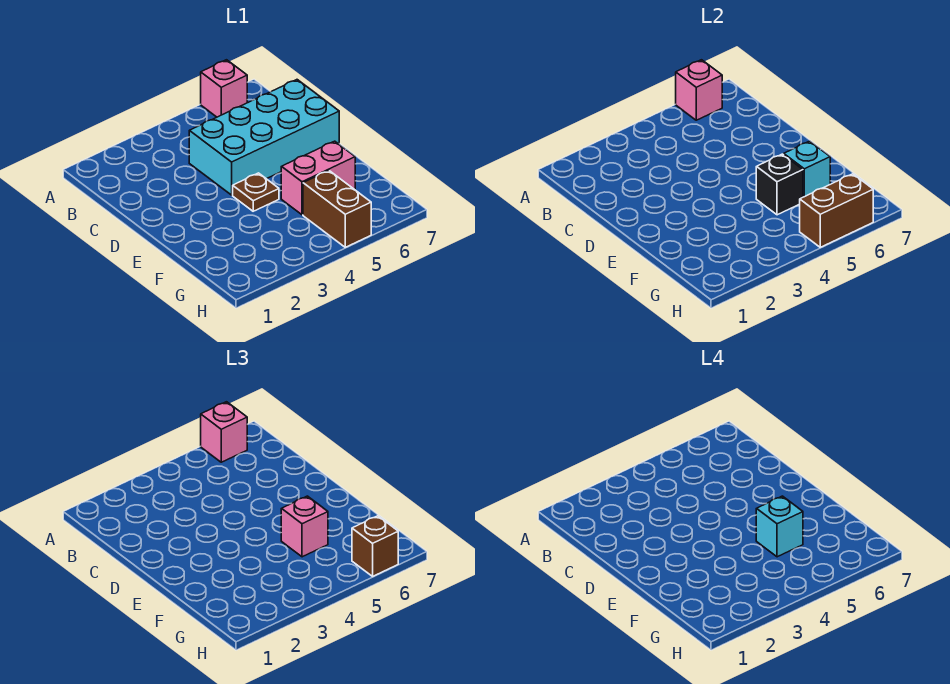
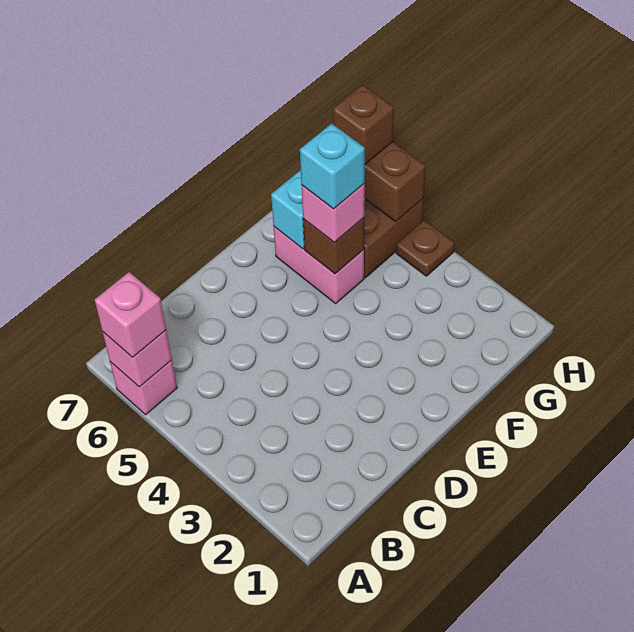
cyan brick C4:D7 level 1 -> none
brown plate E4 level 1 -> brown plate H4 level 1
black brick F5 level 2 -> brown brick F5 level 2

